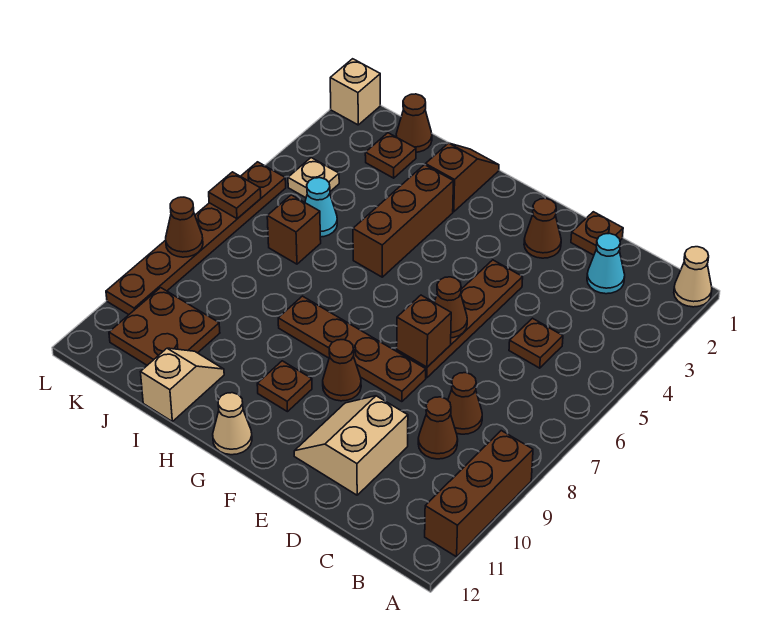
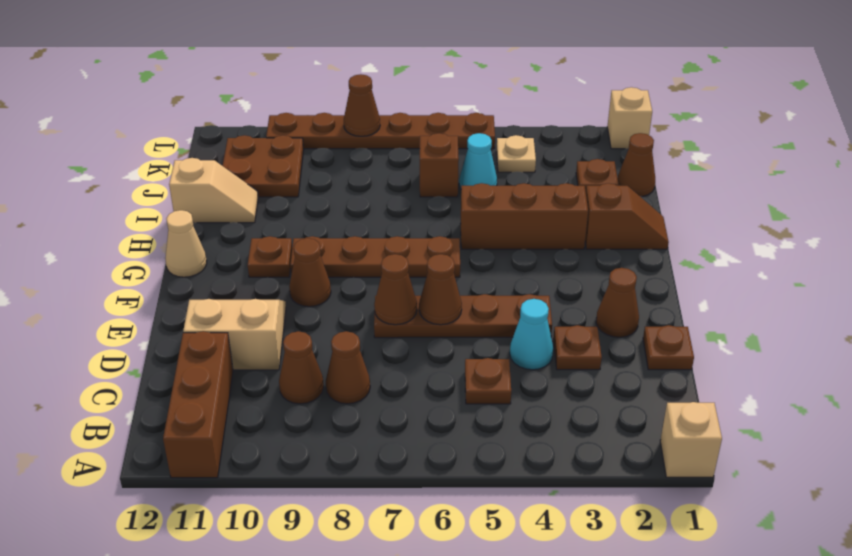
tan cone A1 level 1 -> tan brick A1 level 1
brown brick A9:A11 level 1 -> brown brick A11:C11 level 1
cyan cone C2 level 1 -> cyan cone D4 level 1
brown brick E7 level 2 -> brown cone E7 level 2
brown plate E8:H8 level 1 -> brown plate G6:G9 level 1
brown plate L6 level 2 -> brown plate D3 level 1

